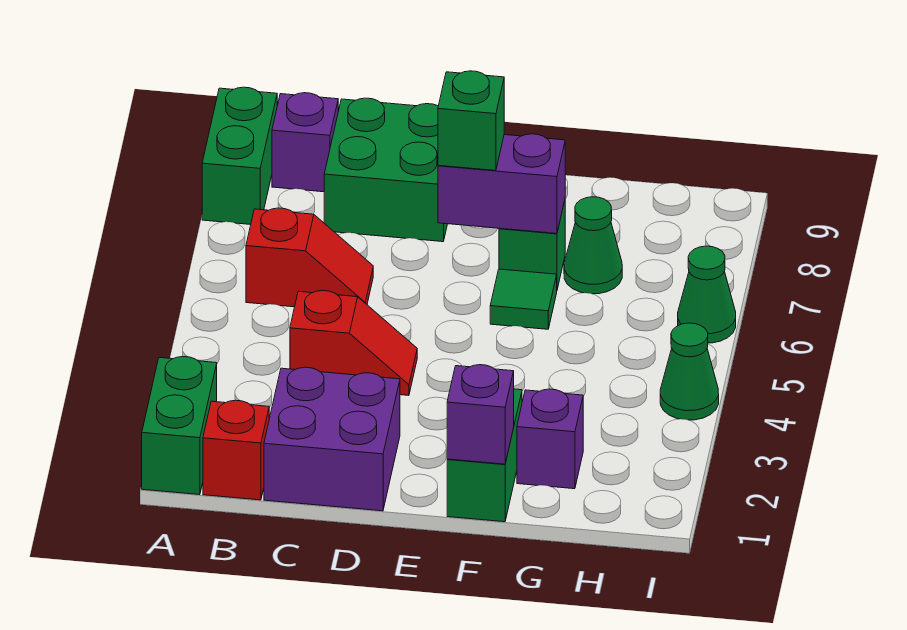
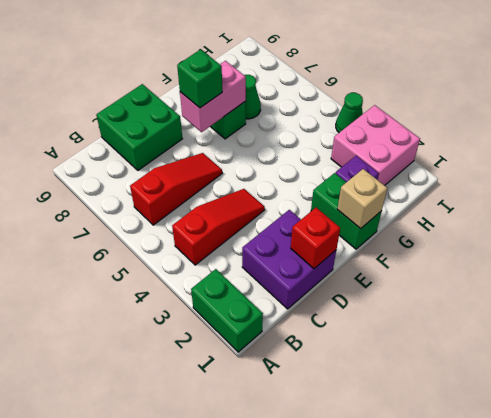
green brick A8:A9 level 1 -> none
red brick B1 level 1 -> red brick D1 level 2
red slope B6:C6 level 1 top B -> red slope B6:D6 level 1 top B
purple brick B9 level 1 -> none
red slope C4:D4 level 1 top C -> red slope B4:D4 level 1 top B
purple brick E7:F7 level 2 -> pink brick E7:F7 level 2
purple brick F1 level 2 -> tan brick F1 level 2
green tile F6 level 1 -> none
none -> pink brick H2:I3 level 1
green cone I6 level 1 -> none

